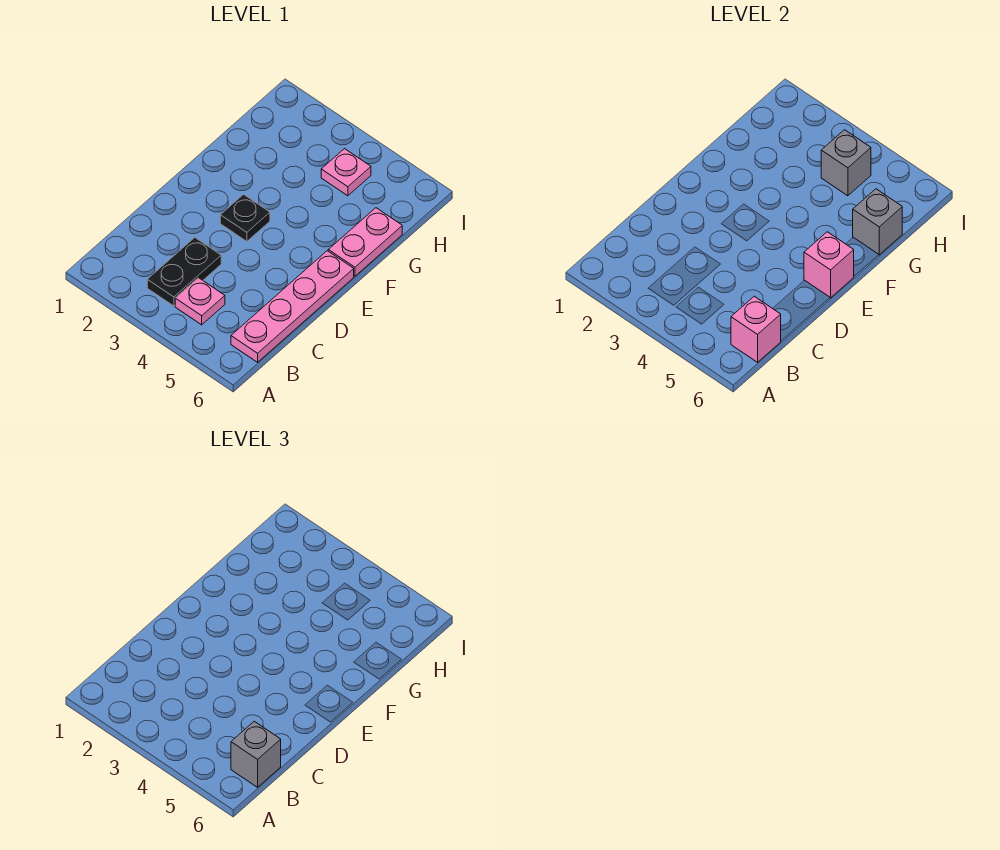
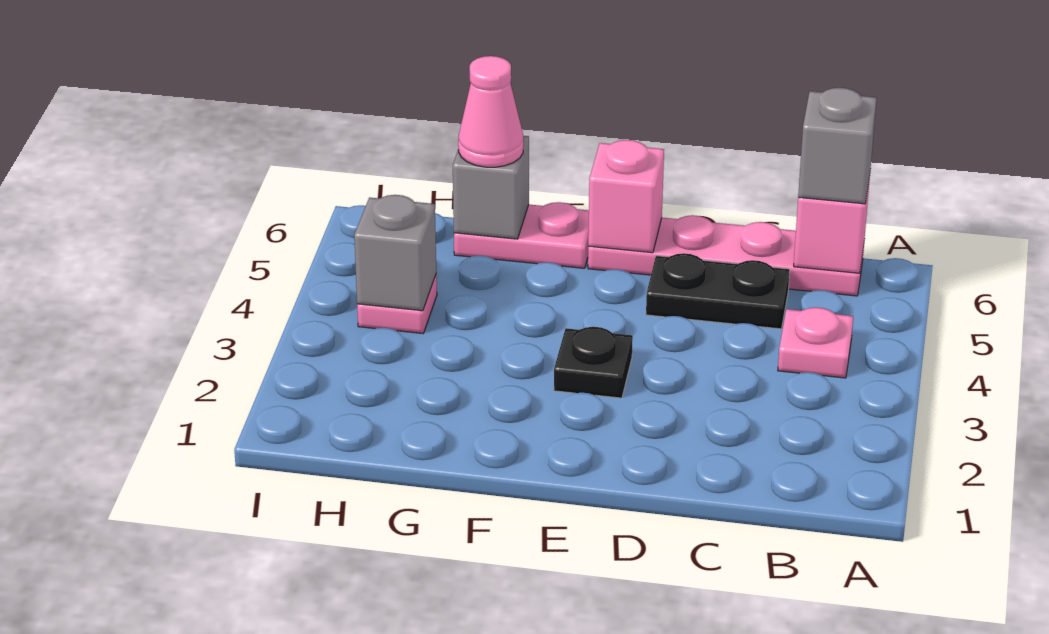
black plate B3:C3 level 1 -> black plate C5:D5 level 1
none -> pink cone G6 level 3

